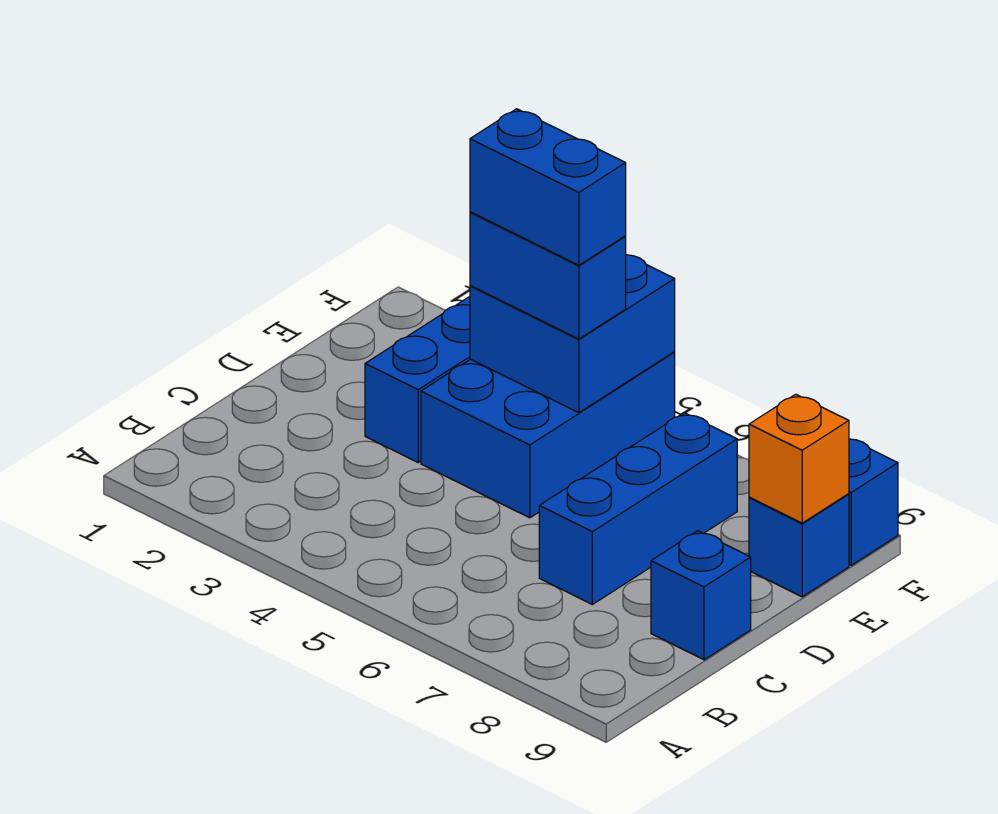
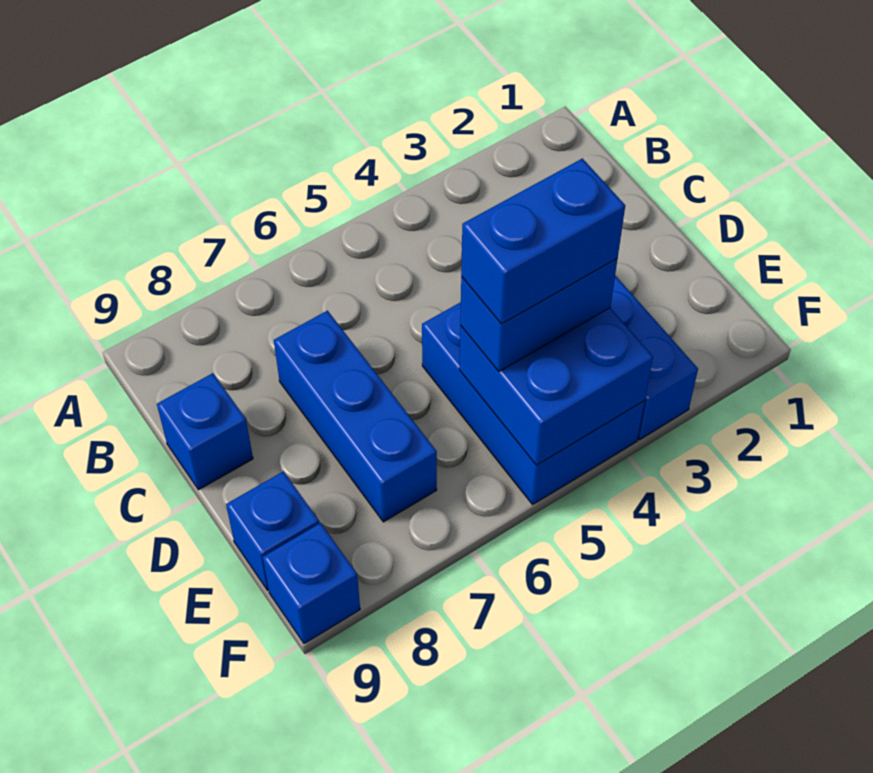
orange brick E9 level 2 -> none

